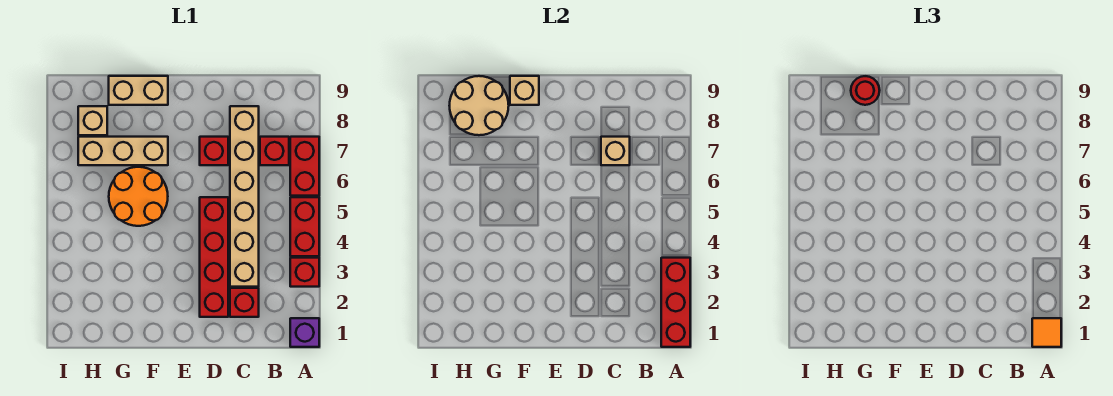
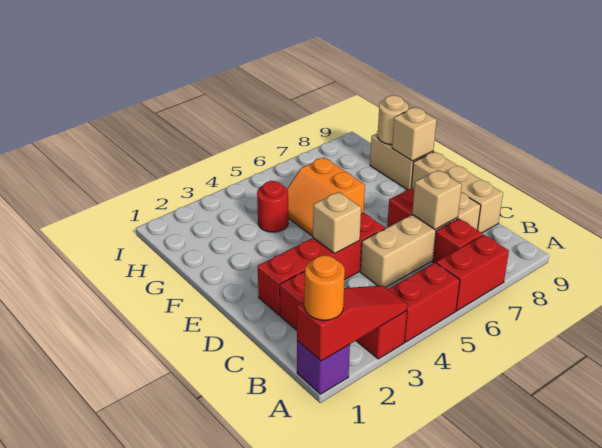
red brick A1:A3 level 2 -> red slope A1:A3 level 2 top 1
orange tile A1 level 3 -> orange round brick A1 level 3
tan brick C3:C8 level 1 -> tan brick C5:C8 level 1
orange round brick F5:G6 level 1 -> orange slope F5:G6 level 1 top 6
tan brick F7:H7 level 1 -> tan brick C9:E9 level 1
tan round brick G8:H9 level 2 -> tan round brick G9 level 2
red round brick G9 level 3 -> red round brick G4 level 1
tan brick H8 level 1 -> tan brick D4 level 2

